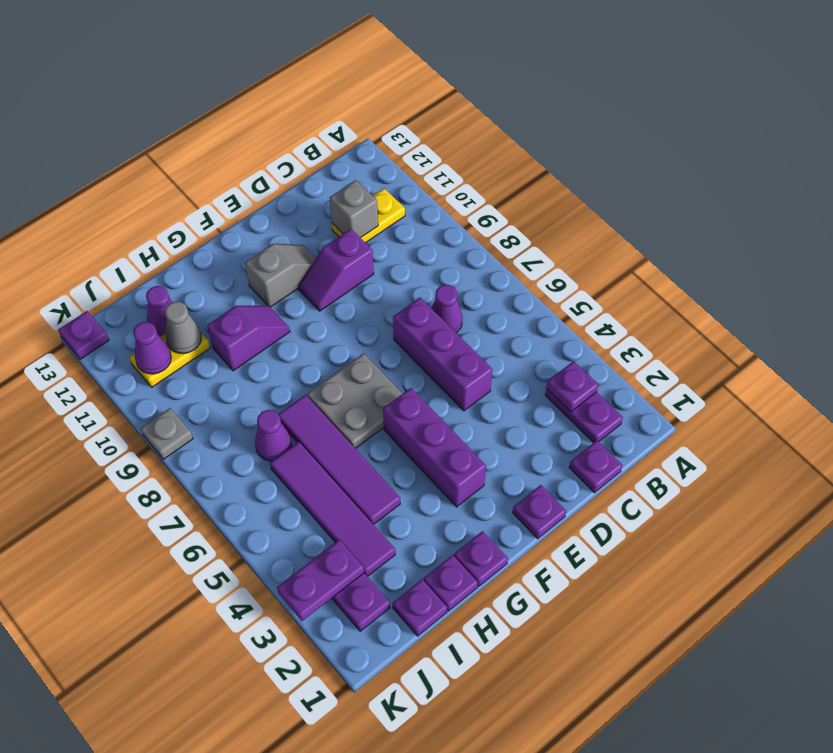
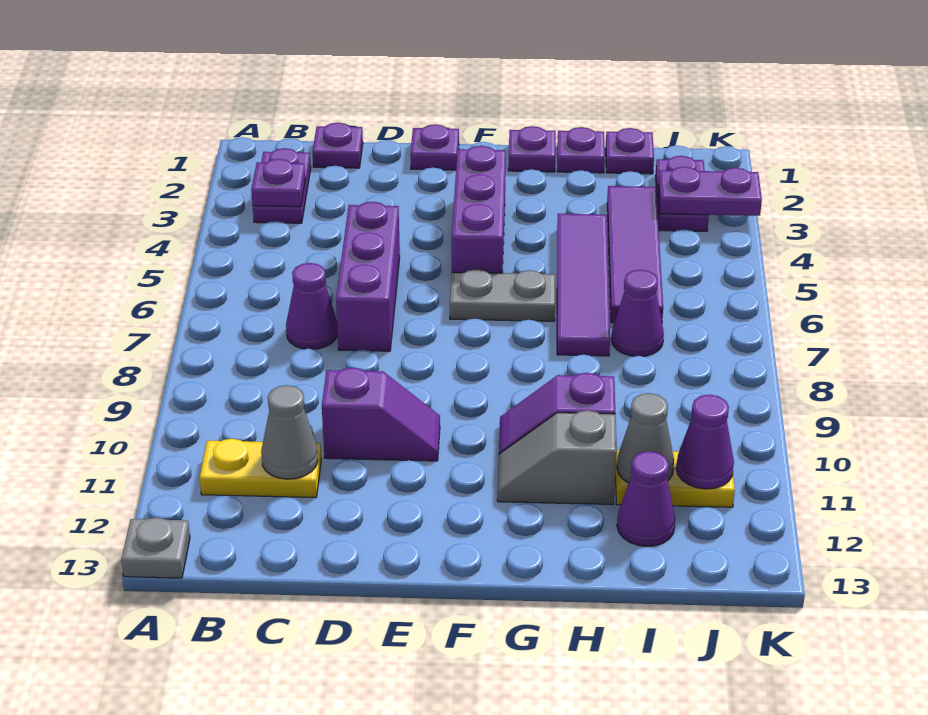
grey brick C11 level 2 -> grey cone C11 level 2
grey slope E11:F11 level 1 top F -> grey slope G11:H11 level 1 top H
grey plate F6:G7 level 1 -> grey plate F6:G6 level 1
grey plate K9 level 1 -> grey plate A13 level 1
purple plate K13 level 1 -> none

